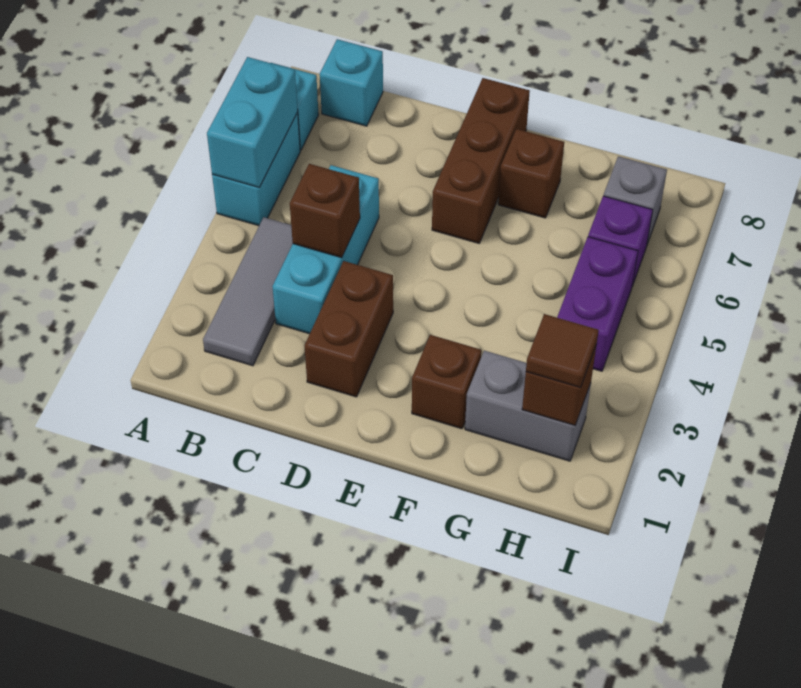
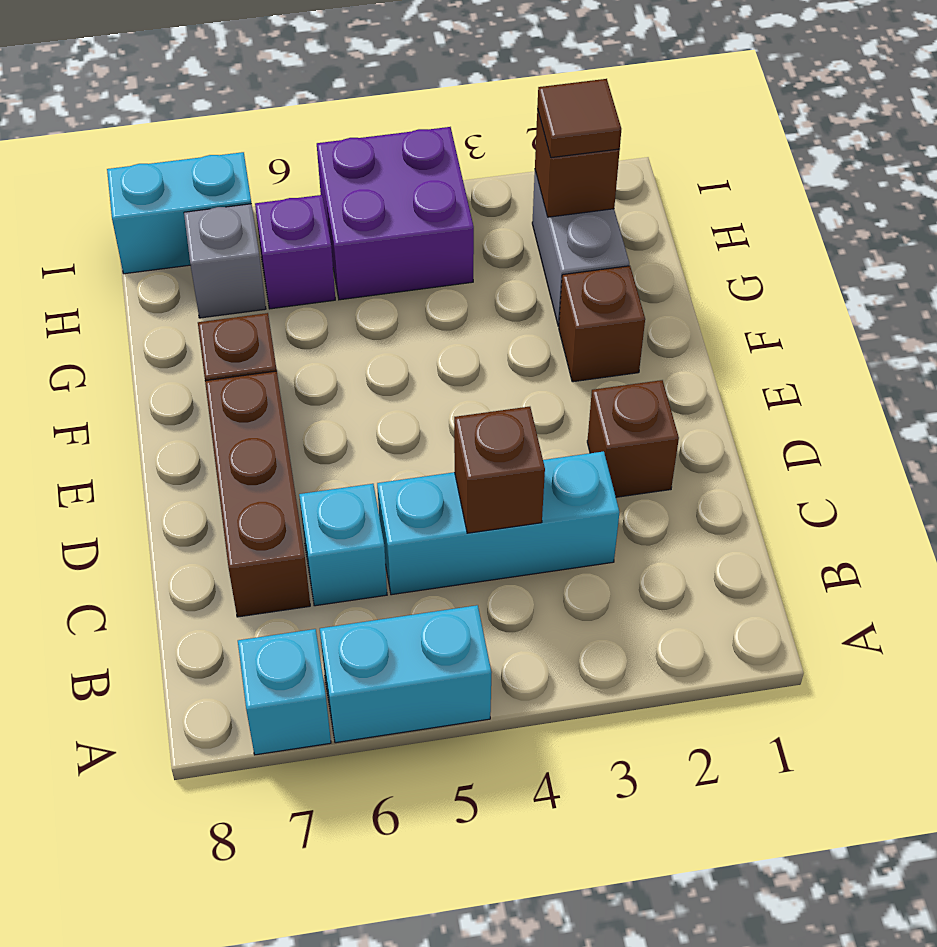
cyan brick A5:A6 level 2 -> cyan brick I7:I8 level 1
grey tile B2:B4 level 1 -> none
cyan brick B8 level 1 -> cyan brick C6 level 1
brown brick D2:D3 level 1 -> brown brick D2 level 1
brown brick E6:E8 level 1 -> brown brick C7:E7 level 1
purple brick H4:H5 level 1 -> purple brick H4:I5 level 1

